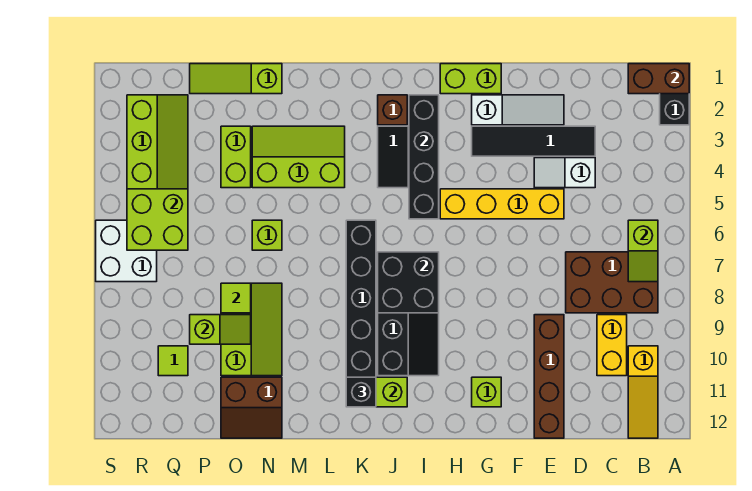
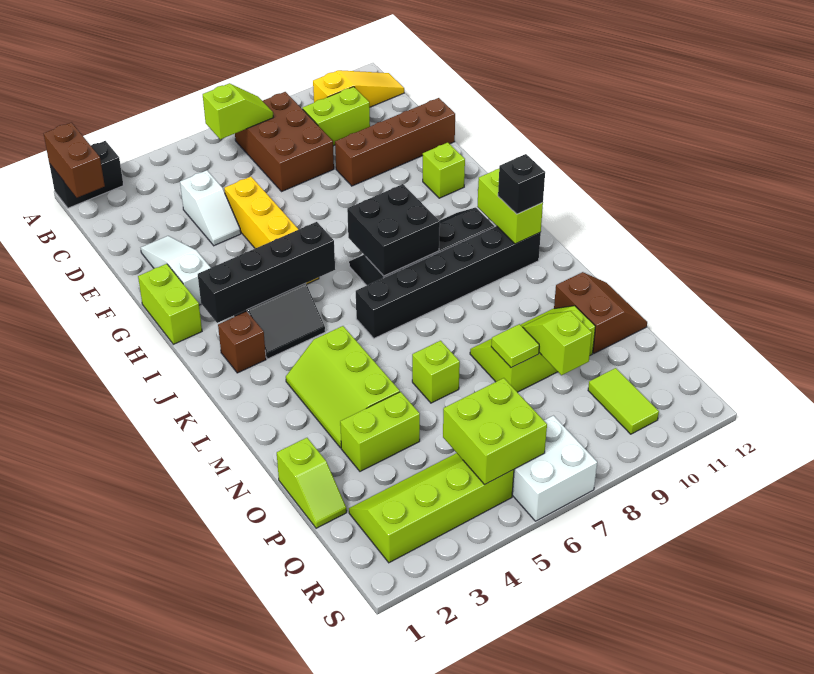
yellow brick C9:C10 level 1 -> lime brick C9:C10 level 1
black tile D3:G3 level 1 -> none
lime slope N1:P1 level 1 top N -> lime slope O1:P1 level 1 top O
lime tile Q10 level 1 -> lime tile Q10:R10 level 1

